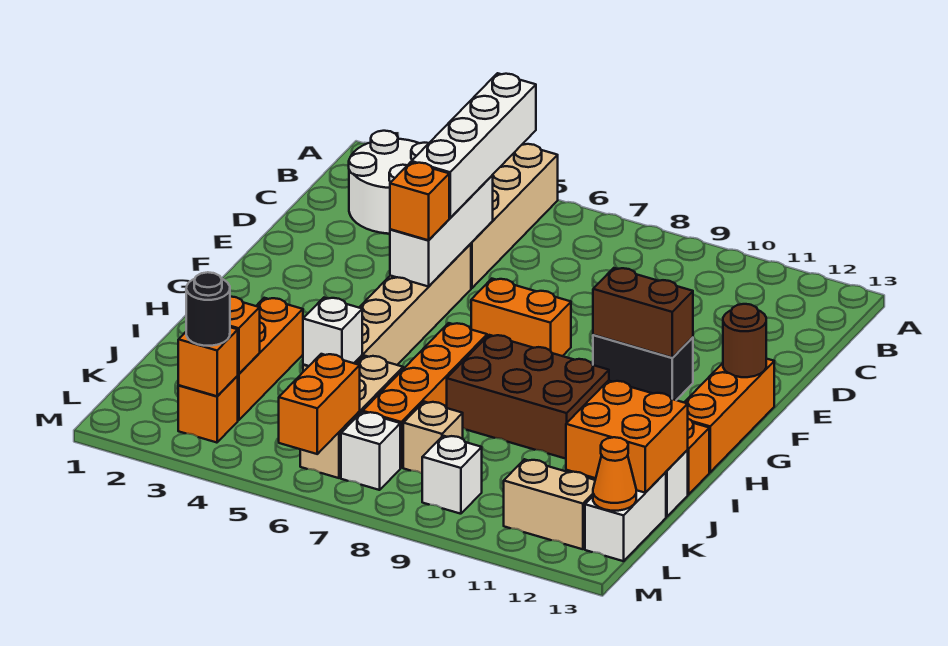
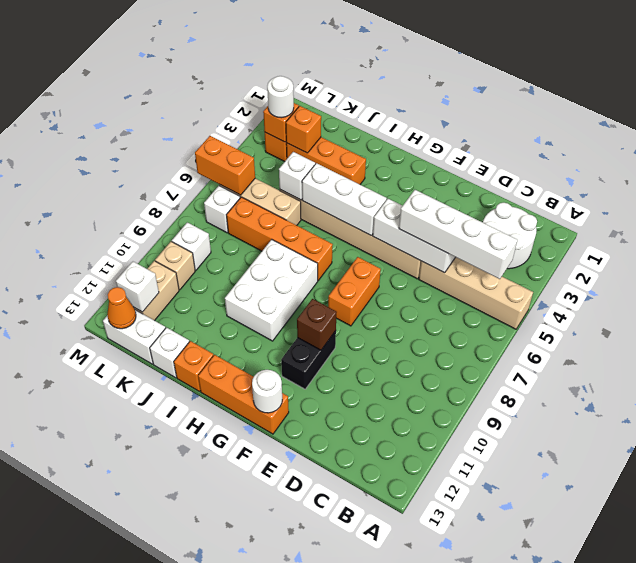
orange brick F5 level 3 -> none
brown brick F10:F11 level 2 -> brown brick F10 level 2
brown round brick F13 level 2 -> white round brick F13 level 2
none -> white brick G5:I5 level 2
brown brick H8:I10 level 1 -> white brick H8:I10 level 1
orange brick J12:K13 level 2 -> none
tan brick K8 level 1 -> tan brick L10 level 1
black round brick L3 level 3 -> white round brick L3 level 3
none -> white brick L12 level 2

